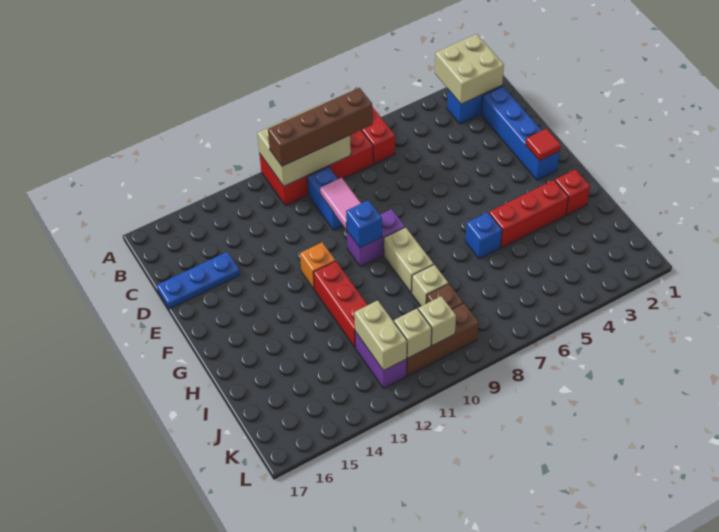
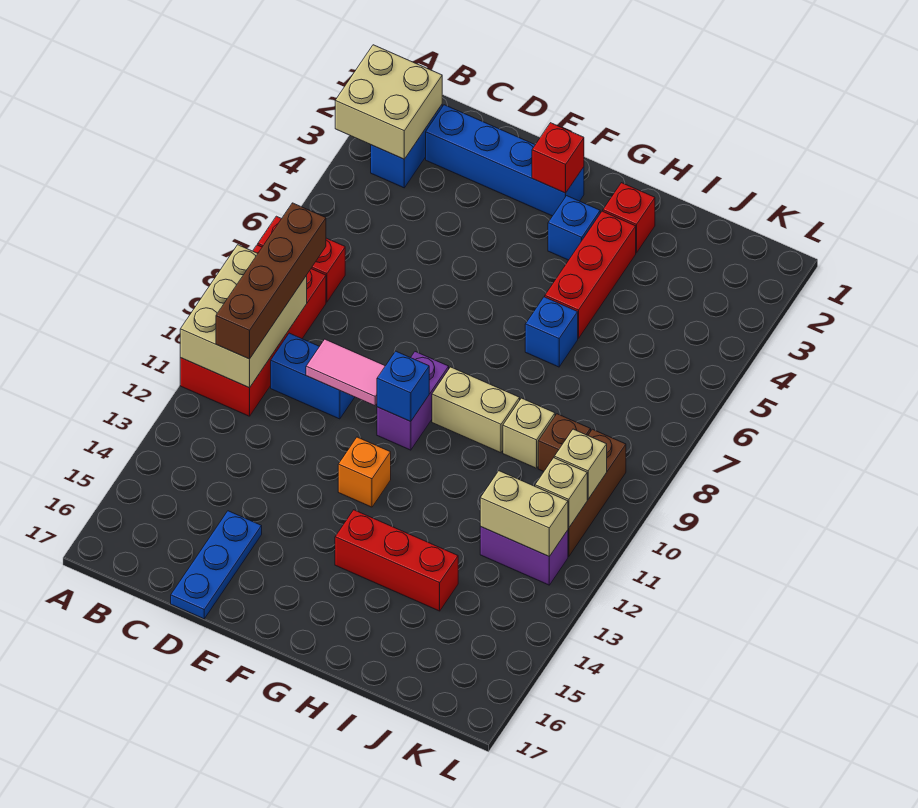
red tile F2 level 2 -> red brick F2 level 2
none -> blue brick G3 level 1
red brick G12:I12 level 1 -> red brick G14:I14 level 1

